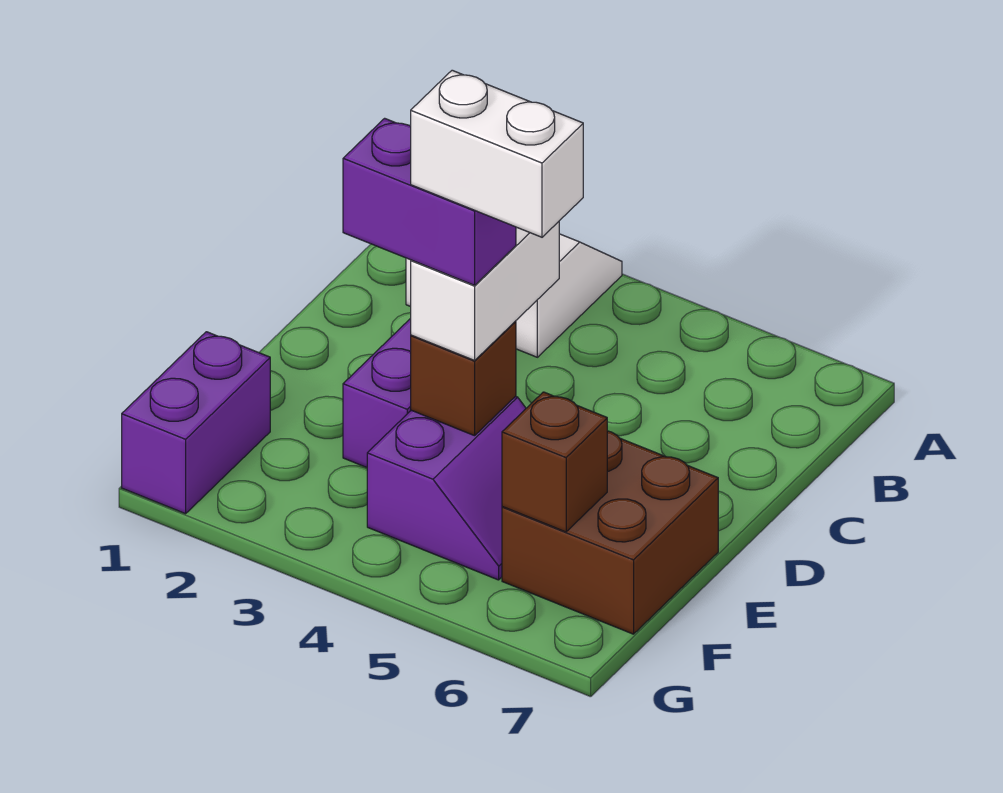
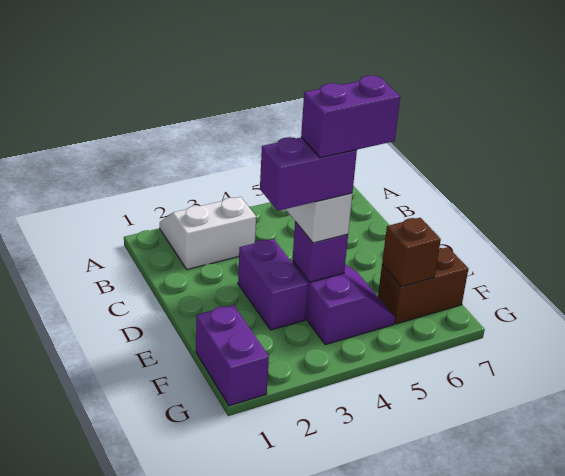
brown brick E4 level 2 -> purple brick E4 level 2
white brick E4:E5 level 5 -> purple brick E4:E5 level 5
brown brick E6:F7 level 1 -> brown brick F6:F7 level 1

